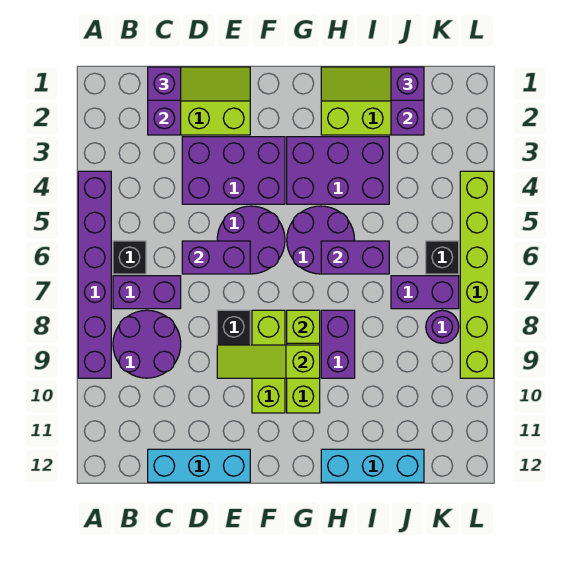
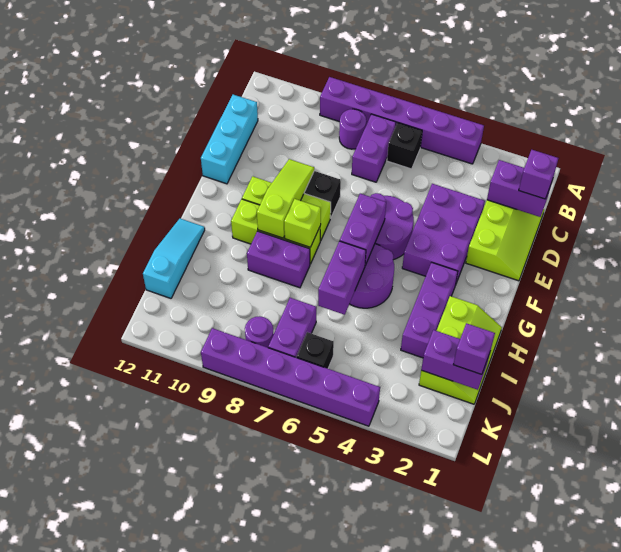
purple round brick B8:C9 level 1 -> purple round brick B8 level 1
purple brick D6:E6 level 2 -> purple brick F6:G6 level 2
purple brick G3:I4 level 1 -> purple brick G3:I3 level 1
cyan brick H12:J12 level 1 -> cyan slope H12:J12 level 1 top J
lime brick L4:L9 level 1 -> purple brick L4:L9 level 1

